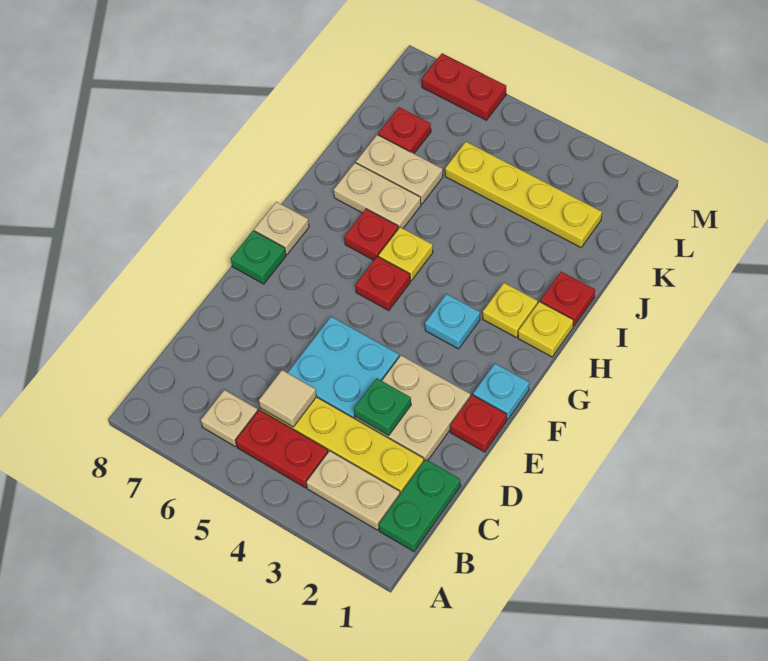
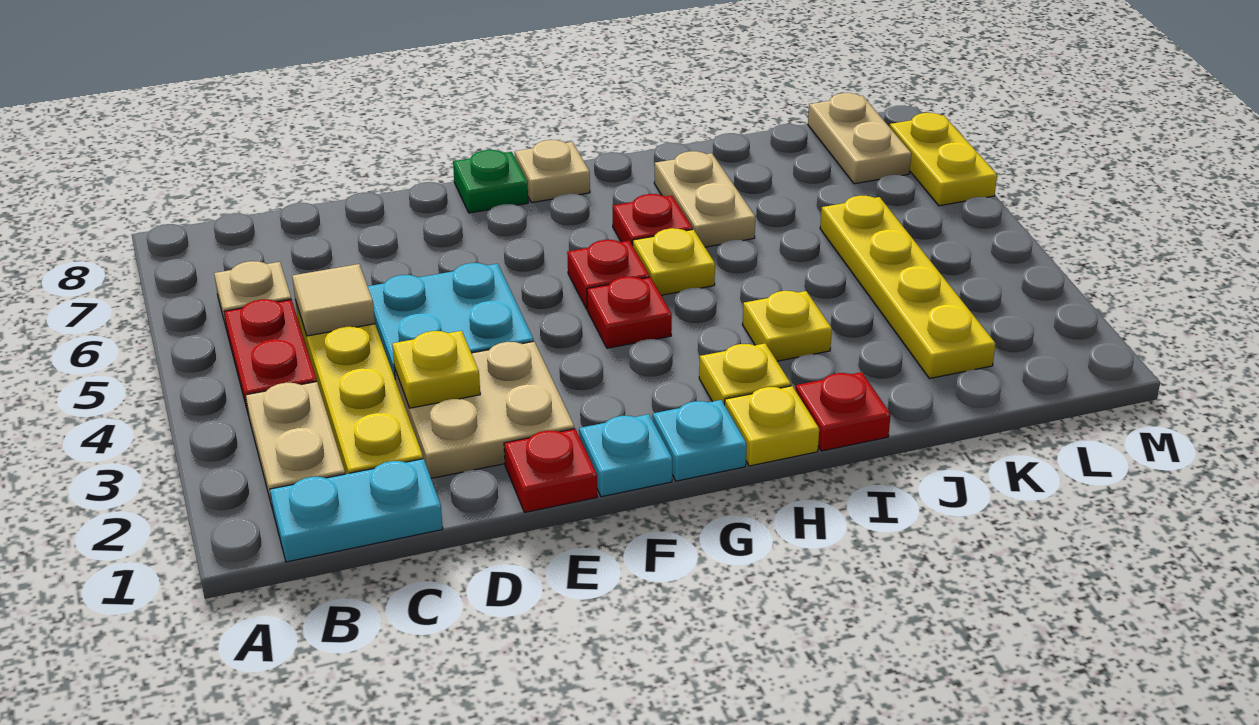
green plate B1:C1 level 1 -> cyan plate B1:C1 level 1
green plate D3 level 2 -> yellow plate D3 level 2
cyan plate G3 level 1 -> cyan plate G1 level 1
none -> yellow plate I3 level 1
tan plate J6:J7 level 1 -> tan plate L7:L8 level 1
red plate K7 level 1 -> red plate G4 level 1
red plate M6:M7 level 1 -> yellow plate M6:M7 level 1

